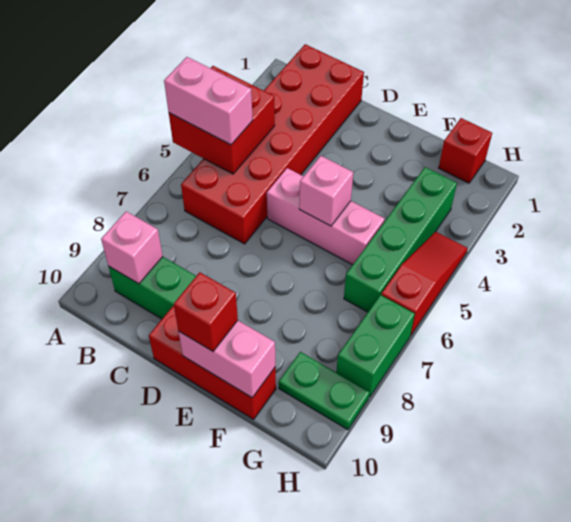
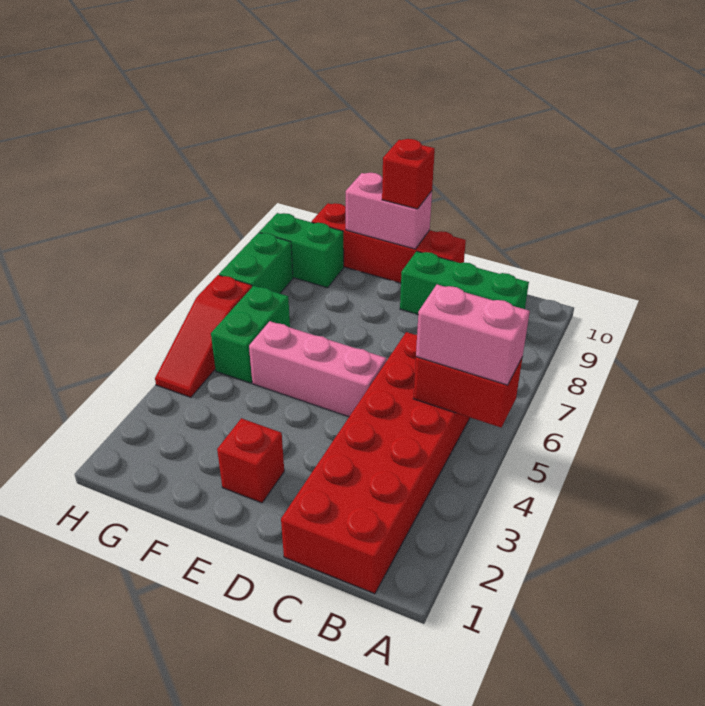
red brick A4:B5 level 2 -> red brick A5:B5 level 2
pink brick B9 level 2 -> none
red brick D10:F10 level 1 -> red brick D10:G10 level 1
pink brick E5 level 2 -> none
red brick G1 level 1 -> red brick E2 level 1
green brick G3:G6 level 1 -> green brick G5:G6 level 1
green plate G9:H9 level 1 -> green brick G9:H9 level 1

